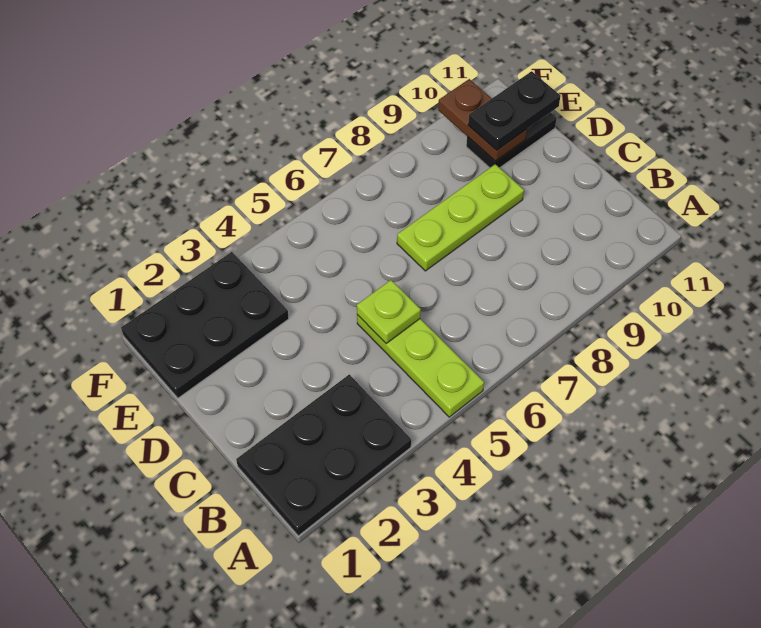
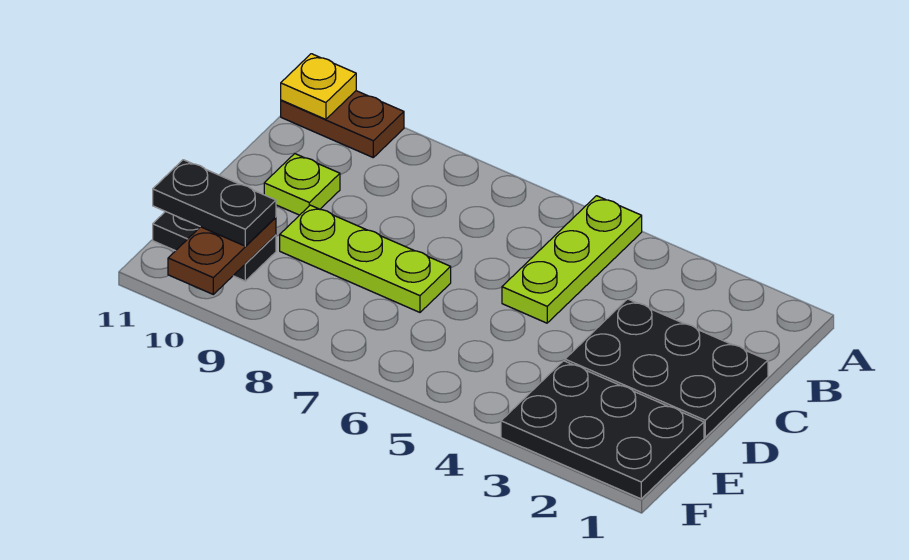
black plate A1:B3 level 1 -> black plate C1:D3 level 1
none -> brown plate A10:A11 level 1
none -> yellow plate A11 level 2
lime plate C5 level 2 -> lime plate C10 level 1

